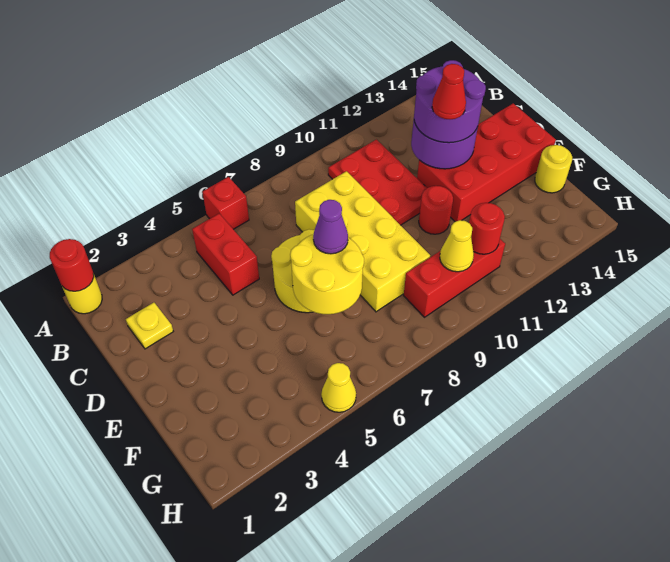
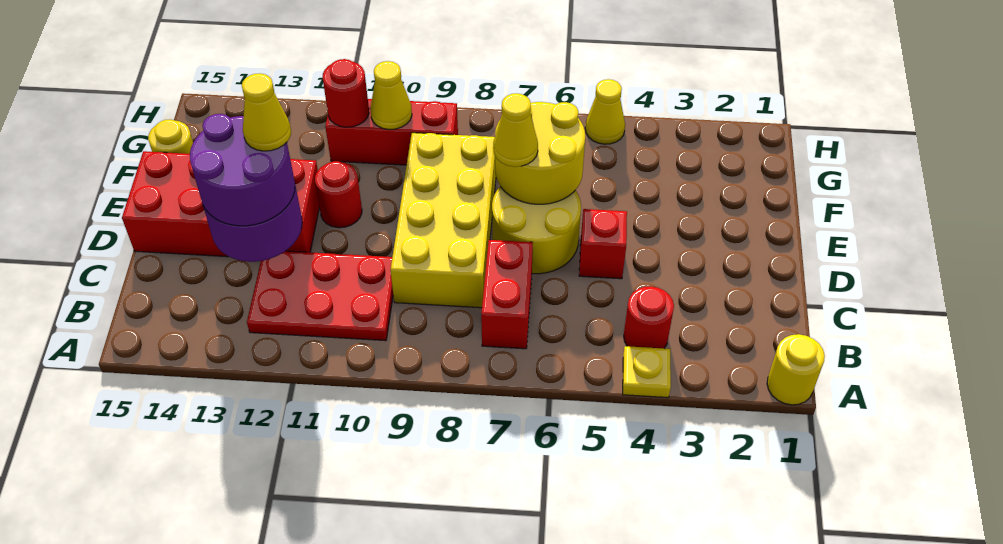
red round brick A1 level 2 -> red round brick B4 level 1
red brick A6 level 1 -> red brick D5 level 1
red brick B5:C5 level 1 -> red brick B7:C7 level 1
red plate B10:D11 level 1 -> red plate B10:C12 level 1
yellow plate C2 level 1 -> yellow plate A4 level 1
red cone D12 level 4 -> yellow cone D12 level 4
purple cone E7 level 3 -> yellow cone E7 level 3

